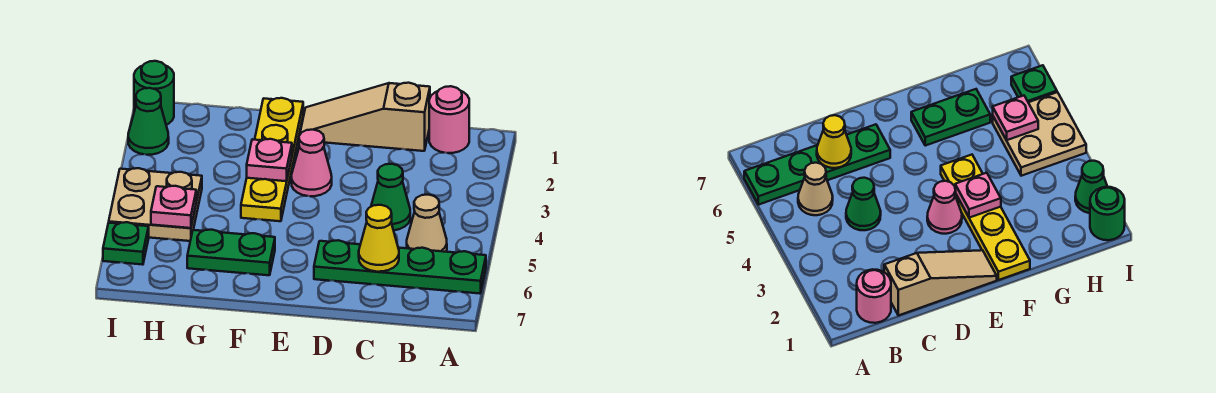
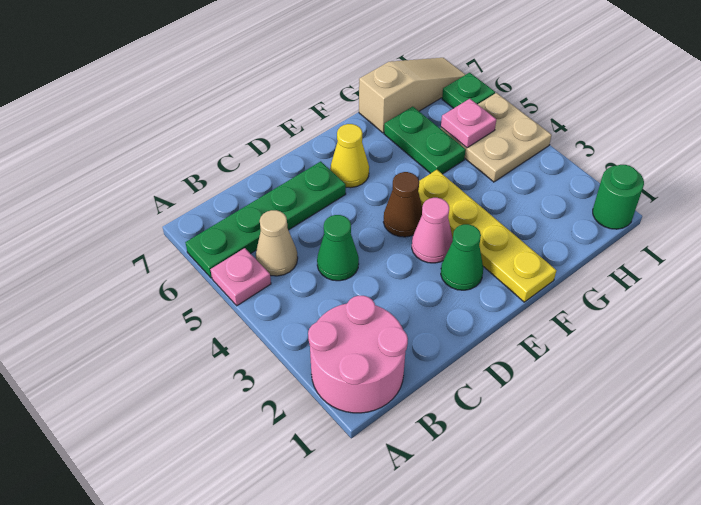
pink round brick B1 level 1 -> pink round brick A1:B2 level 1
tan slope C1:E1 level 1 top C -> tan slope G7:I7 level 1 top G
yellow cone C6 level 2 -> yellow cone E6 level 1
none -> brown cone E4 level 1
pink plate F3 level 2 -> pink plate A5 level 1
green plate F6:G6 level 1 -> green plate G5:G6 level 1
green cone I2 level 1 -> green cone E2 level 1

